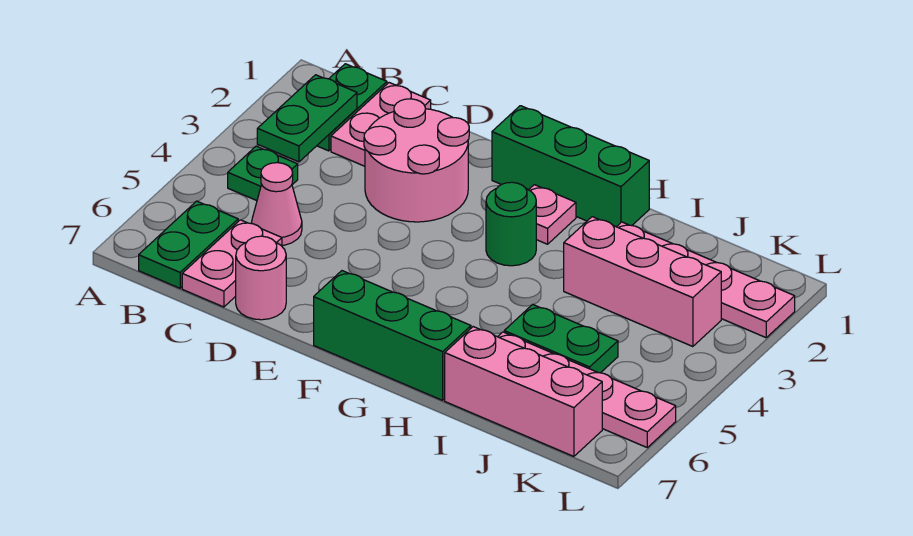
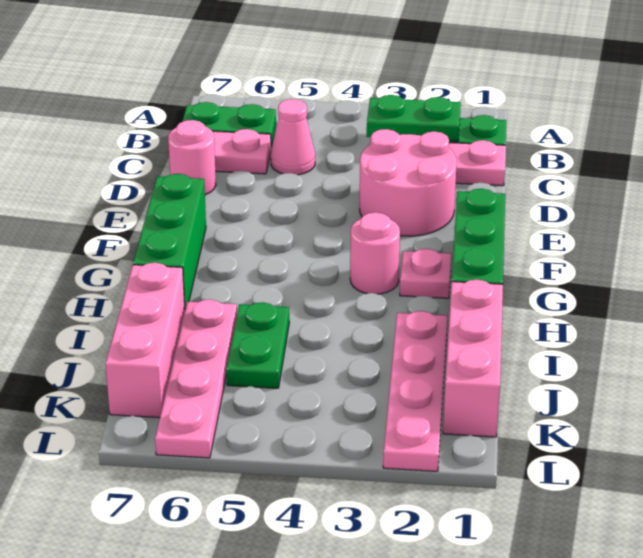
green plate B4 level 1 -> none
green round brick G3 level 1 -> pink round brick G3 level 1
pink brick I3:K3 level 1 -> pink brick I1:K1 level 1

